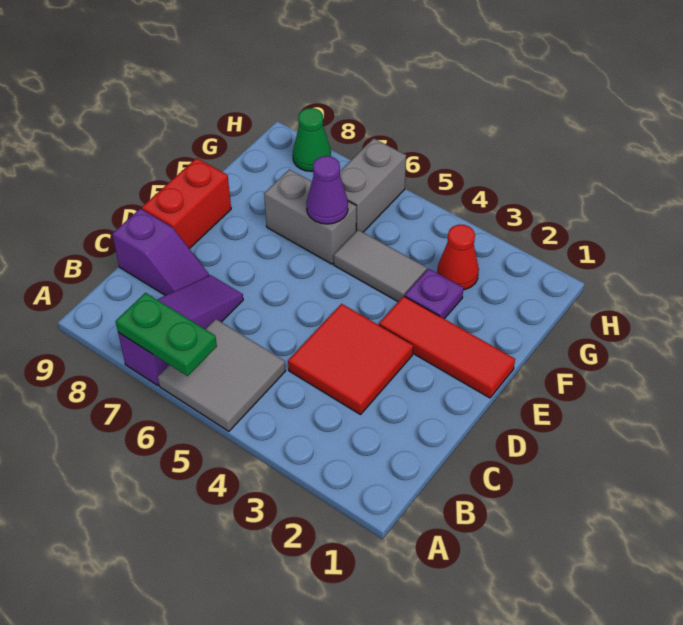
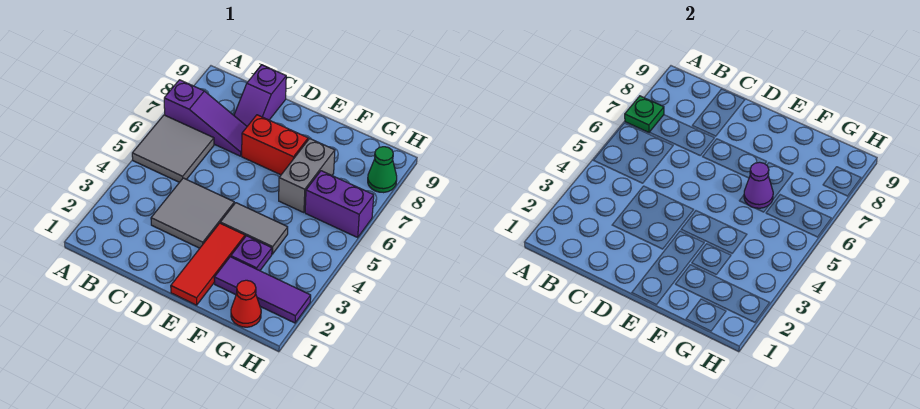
green plate A6:A7 level 2 -> green plate A7 level 2
red tile C3:D4 level 1 -> grey tile C3:D4 level 1
red brick D9:E9 level 1 -> red brick D7:E7 level 1
none -> purple tile F2:H2 level 1
grey tile F4:F5 level 1 -> grey tile E4:F4 level 1
red cone G3 level 1 -> red cone G1 level 1
grey brick G6:H6 level 1 -> purple brick G6:H6 level 1

